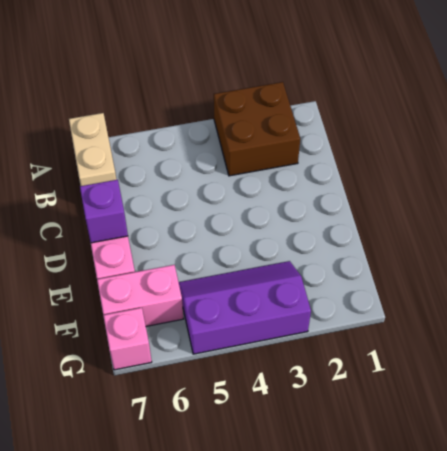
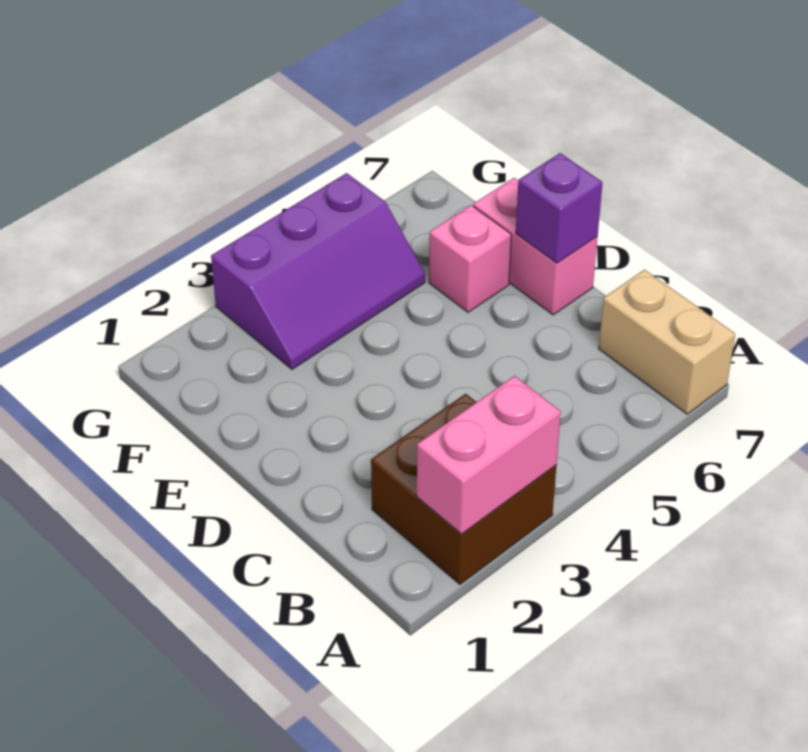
pink brick F6:F7 level 1 -> pink brick A2:A3 level 2
pink brick G7 level 1 -> pink brick E6 level 1

